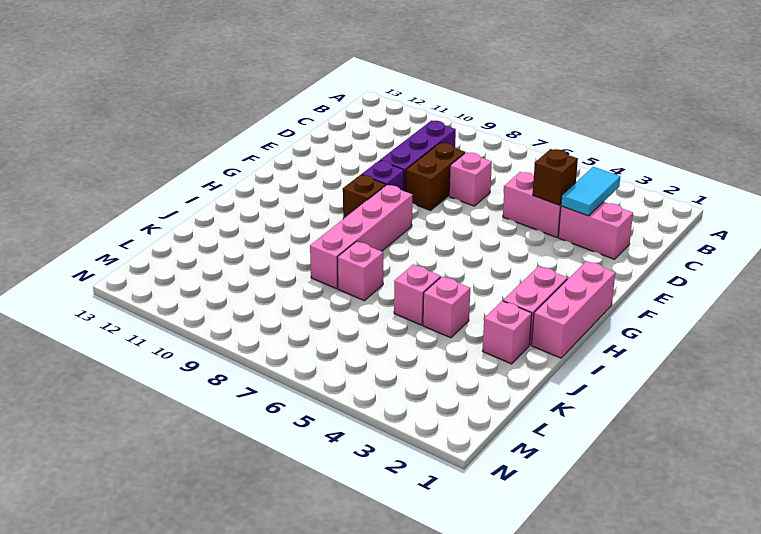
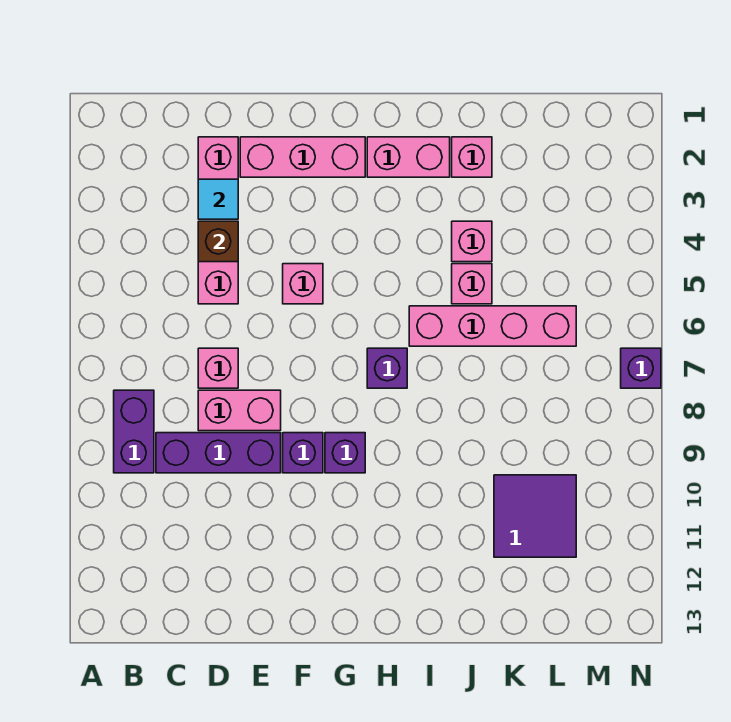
none -> purple brick B8:B9 level 1
cyan tile C3:D3 level 2 -> cyan tile D3 level 2
brown brick D8:E8 level 1 -> pink brick D8:E8 level 1
pink brick G1:I1 level 1 -> pink brick E2:G2 level 1
pink brick G8:J8 level 1 -> pink brick I6:L6 level 1
brown brick G9 level 1 -> purple brick G9 level 1
none -> purple brick H7 level 1
pink brick J7 level 1 -> pink brick F5 level 1
none -> purple tile K10:L11 level 1
none -> purple brick N7 level 1

